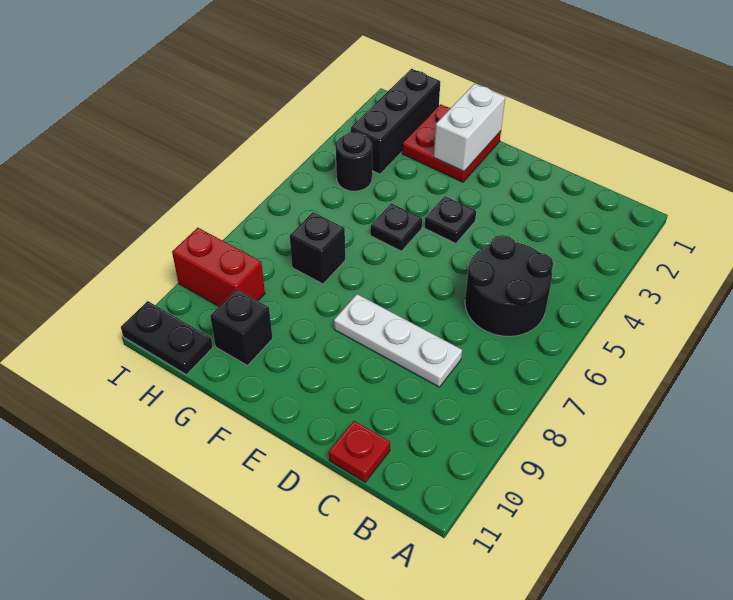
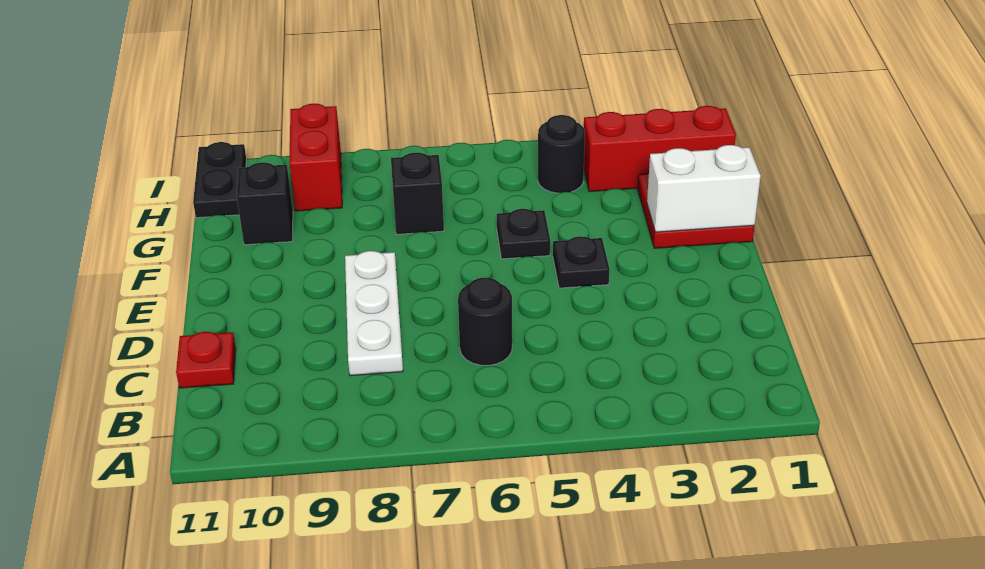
black round brick B5:C6 level 1 -> black round brick C6 level 1
black brick H1:H3 level 1 -> red brick H1:H3 level 1

